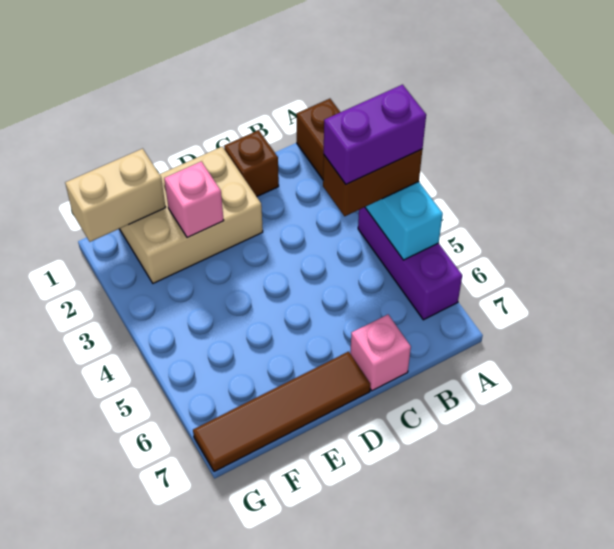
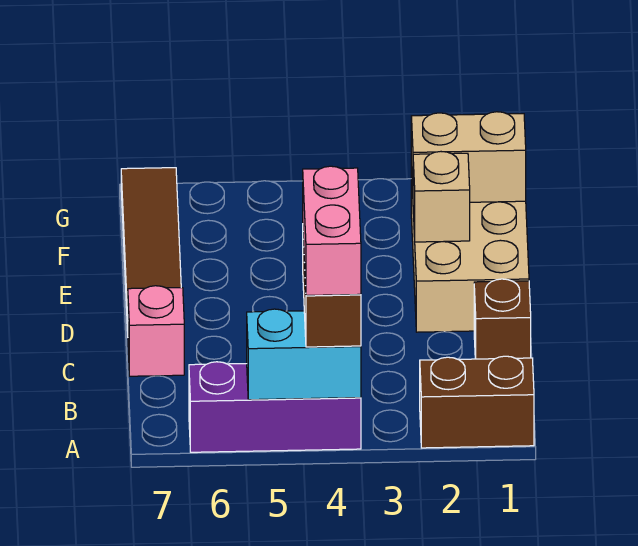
purple brick A4:B4 level 4 -> pink brick A4:B4 level 4
pink brick E2 level 2 -> tan brick E2 level 2
tan brick F1:G1 level 2 -> tan brick F1:F2 level 2

